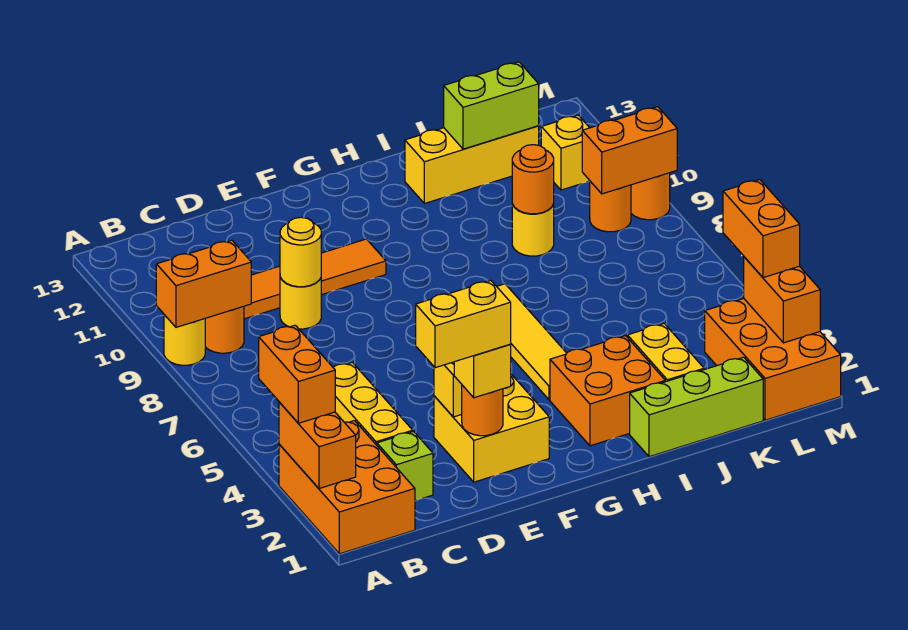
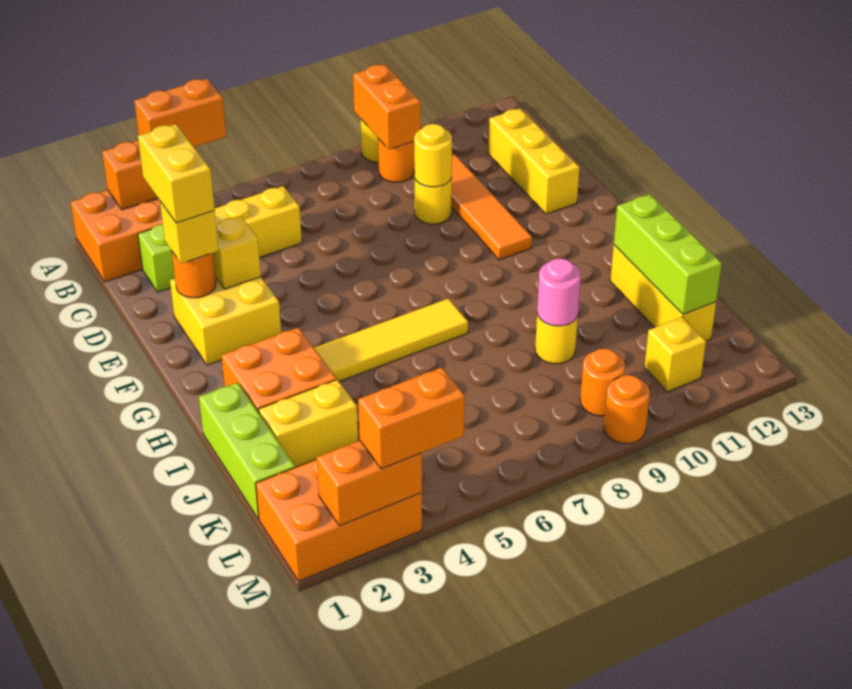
none -> yellow brick C12:E12 level 1
orange round brick J9 level 2 -> pink round brick J9 level 2
lime brick J12:K12 level 2 -> lime brick I12:K12 level 2
orange brick L9:M9 level 2 -> none

